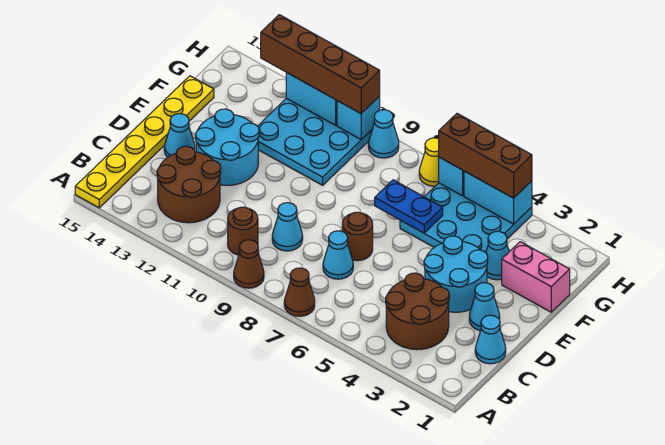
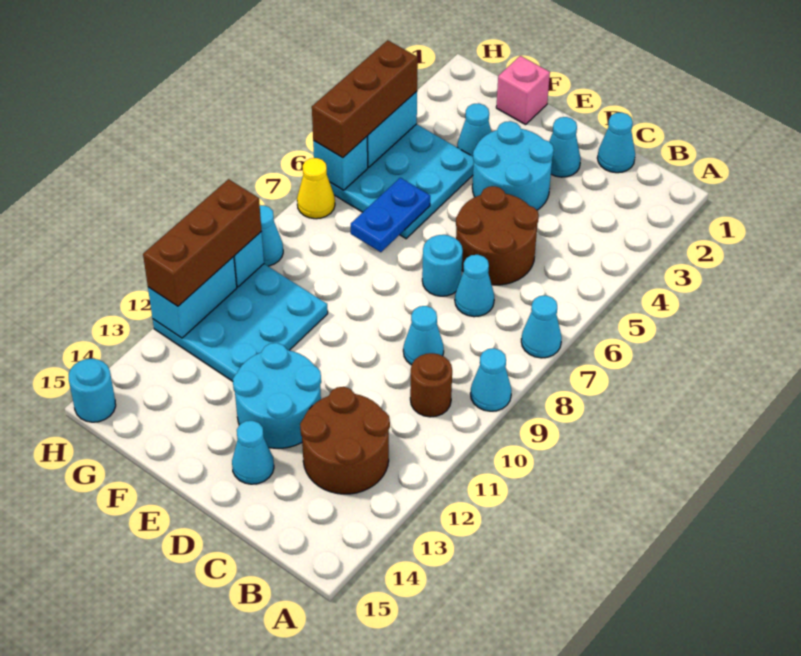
brown cone A7 level 1 -> cyan cone A7 level 1
brown cone A9 level 1 -> cyan cone A9 level 1
yellow plate A15:F15 level 1 -> none
brown round brick B3:C4 level 1 -> brown round brick C5:D6 level 1
brown round brick D7 level 1 -> cyan round brick D7 level 1
pink brick F1:F2 level 1 -> pink brick F1 level 1
brown brick H10:H13 level 3 -> brown brick H10:H12 level 3
none -> cyan round brick H15 level 1

